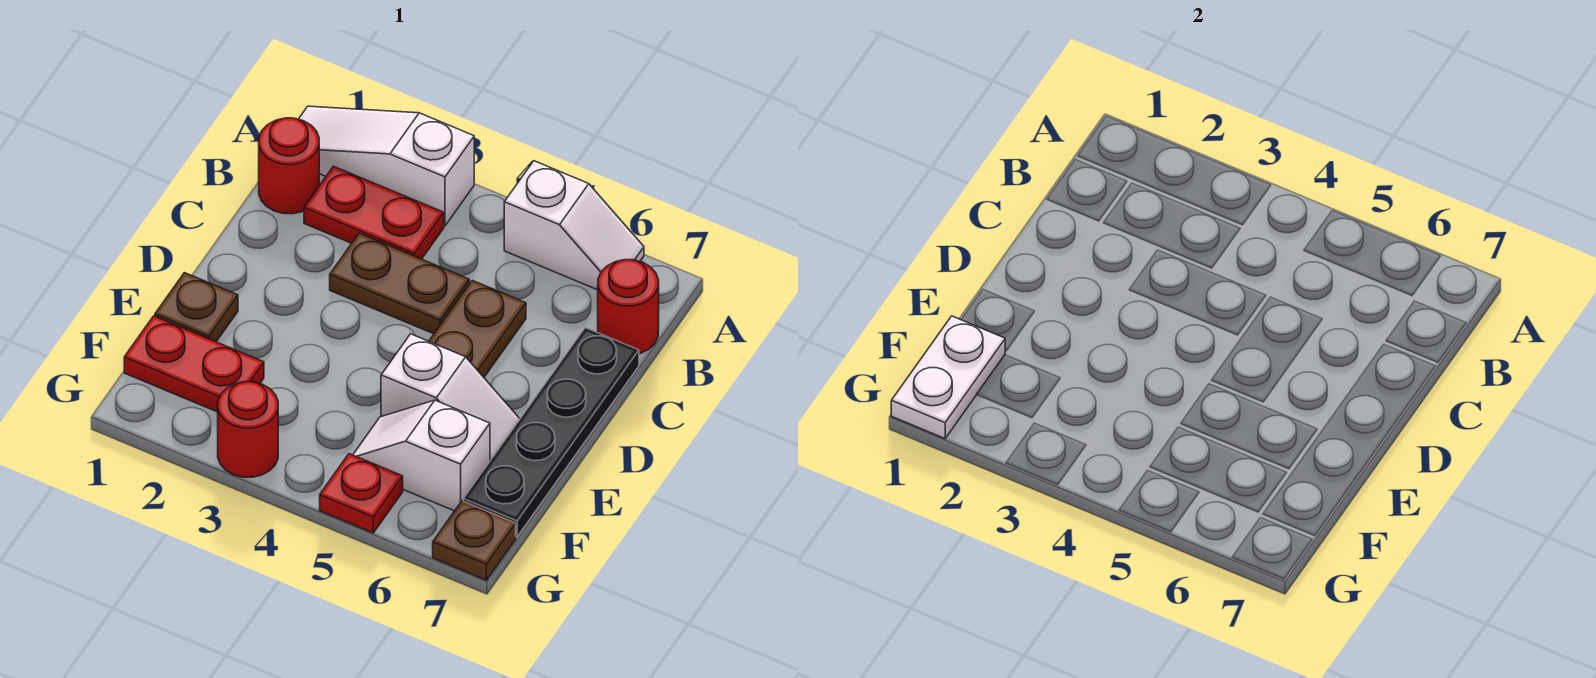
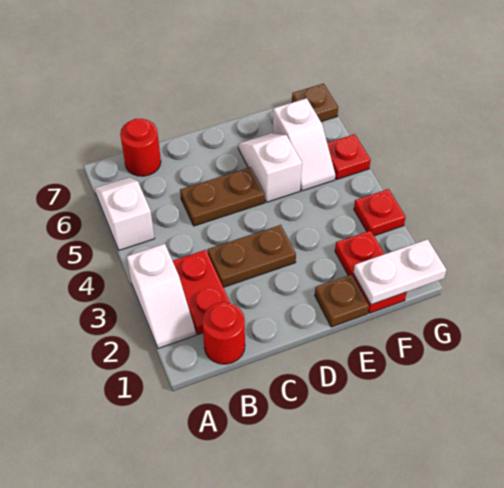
white slope A1:A3 level 1 top 3 -> white slope A2:A3 level 1 top 3
brown plate C3:C4 level 1 -> brown plate C3:D3 level 1
black plate C7:F7 level 1 -> none
red round brick G3 level 1 -> red plate G3 level 1

